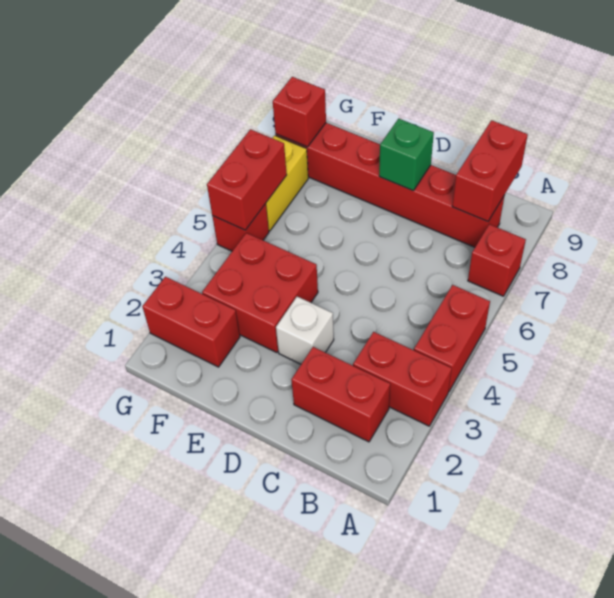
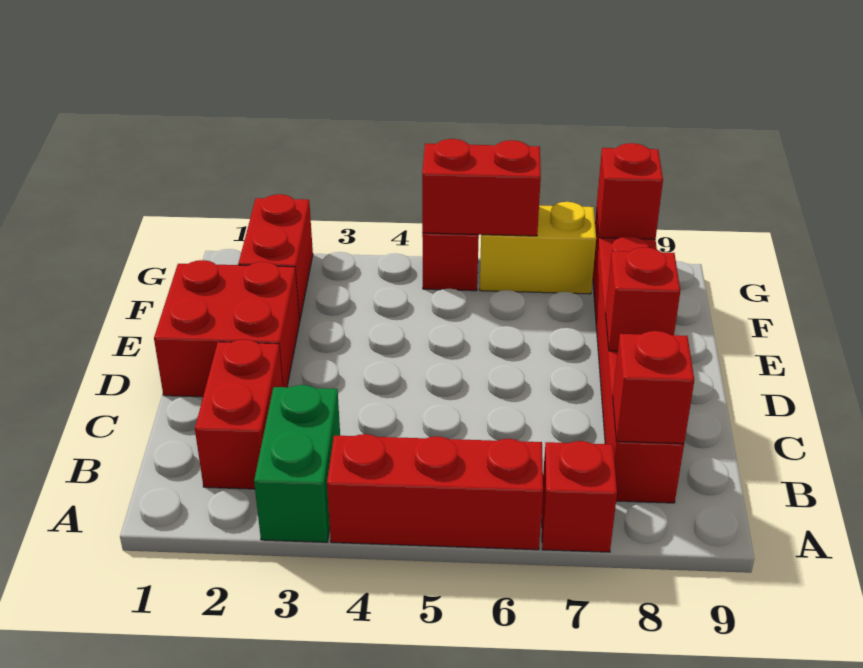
red brick A3:B3 level 1 -> green brick A3:B3 level 1
red brick A4:A5 level 1 -> red brick A4:A6 level 1
red brick B8:B9 level 2 -> red brick B8 level 2
white brick D3 level 1 -> none
green brick D8 level 2 -> red brick D8 level 2
red brick E3:F4 level 1 -> red brick D1:E2 level 1

